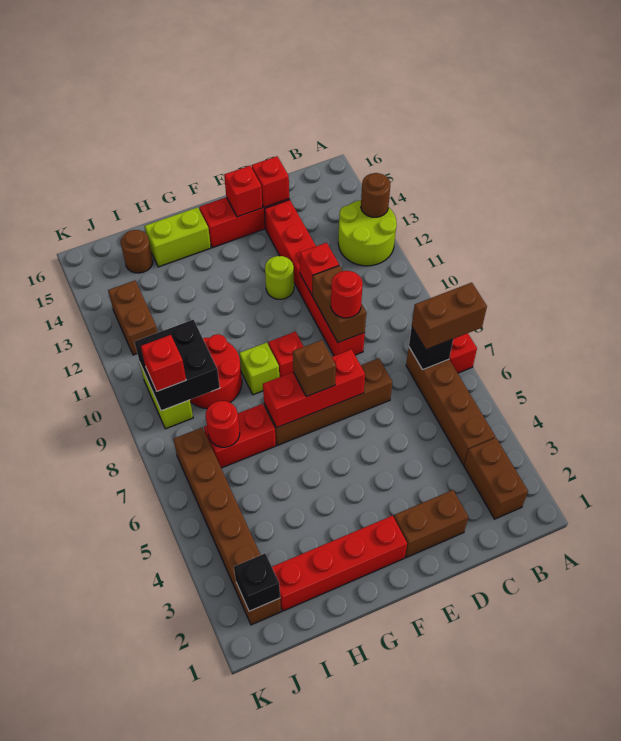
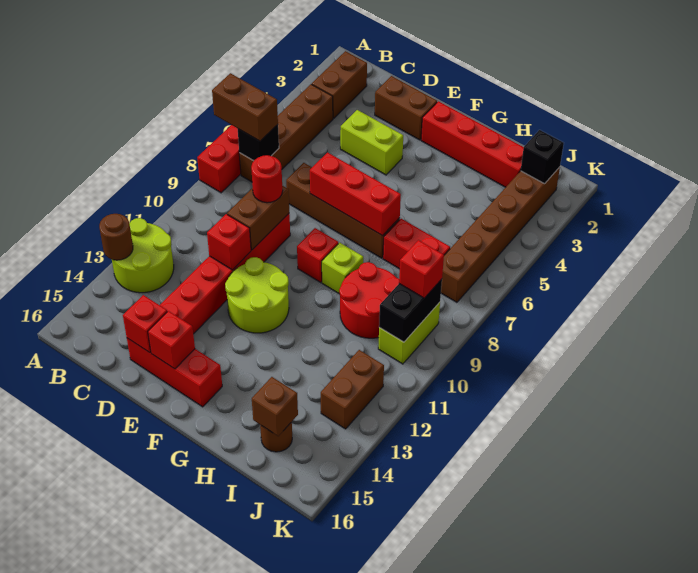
lime round brick E12 level 1 -> lime round brick E11:F12 level 1
brown brick F7 level 3 -> brown brick I15 level 2
lime brick G15:H15 level 1 -> lime brick D4:E4 level 1
red round brick I7 level 2 -> none
black brick I9:J10 level 2 -> black brick J9:J10 level 2

